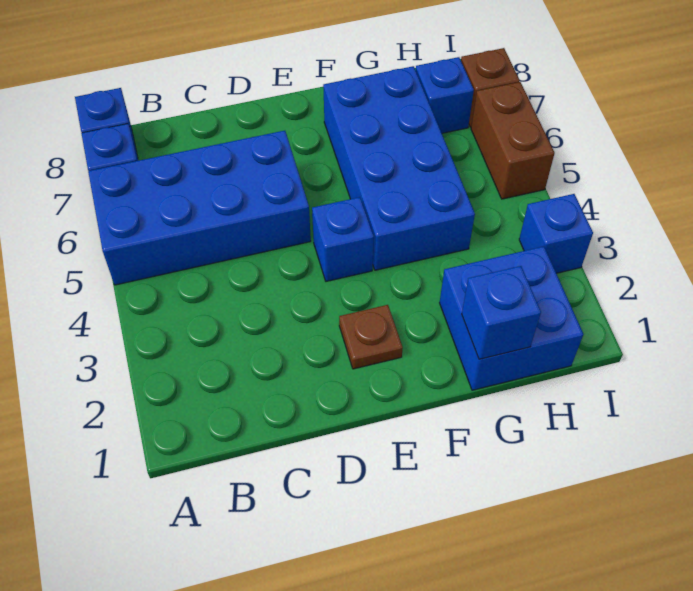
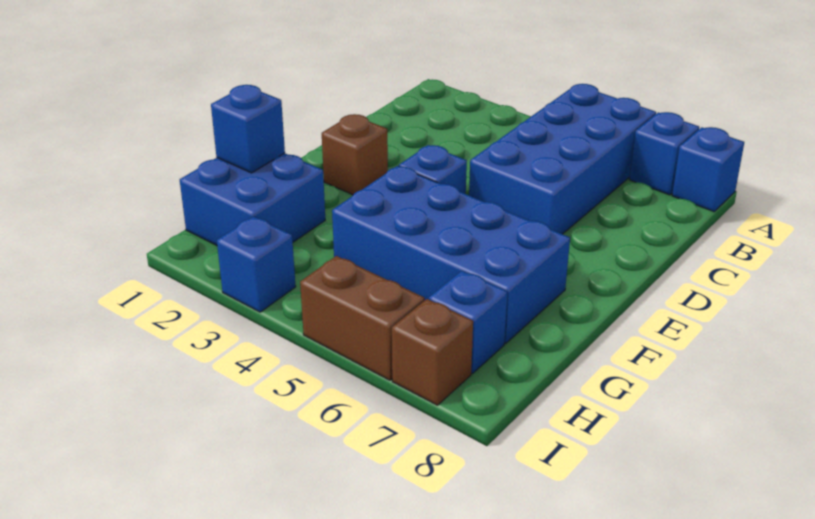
brown plate E2 level 1 -> brown brick E2 level 1

